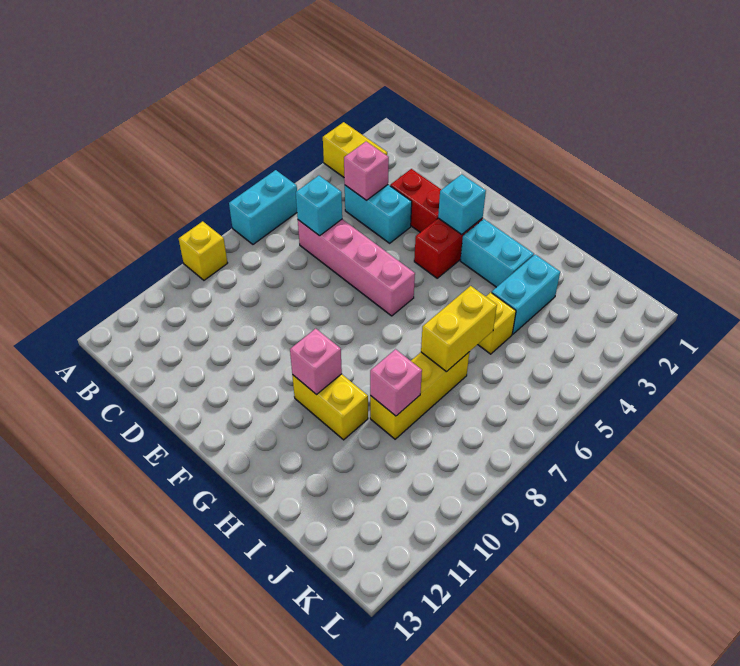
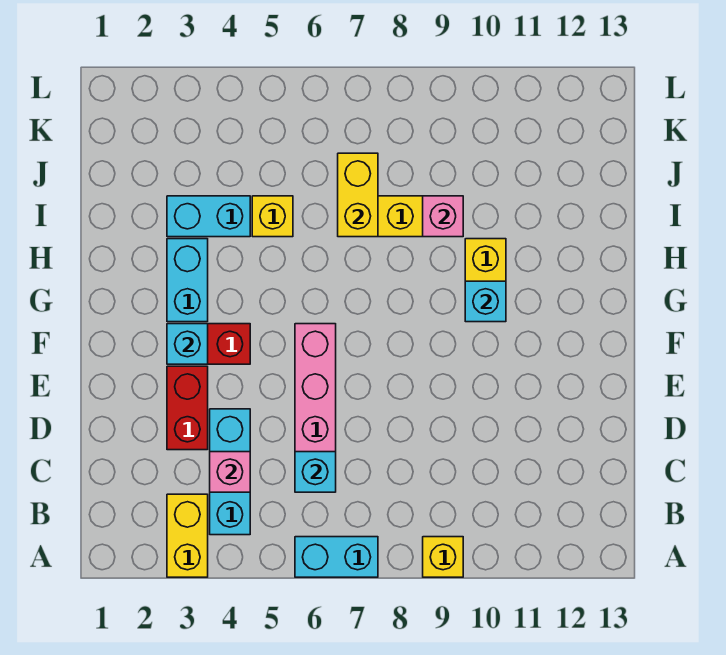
cyan brick C4:D4 level 1 -> cyan brick B4:D4 level 1
pink brick G10 level 2 -> cyan brick G10 level 2
yellow brick I6:I7 level 2 -> yellow brick I7:J7 level 2

